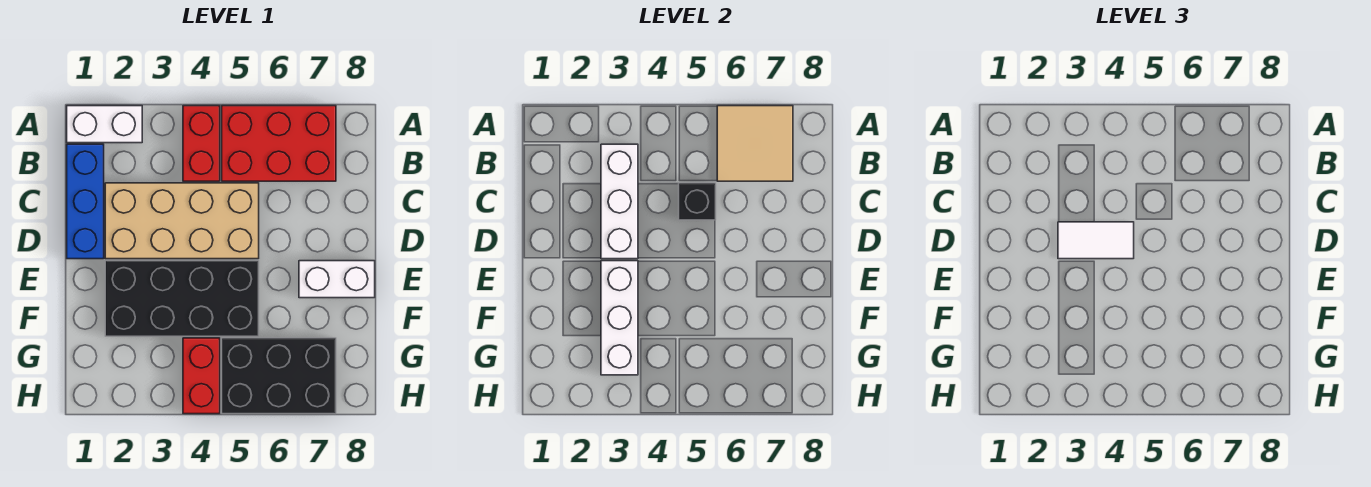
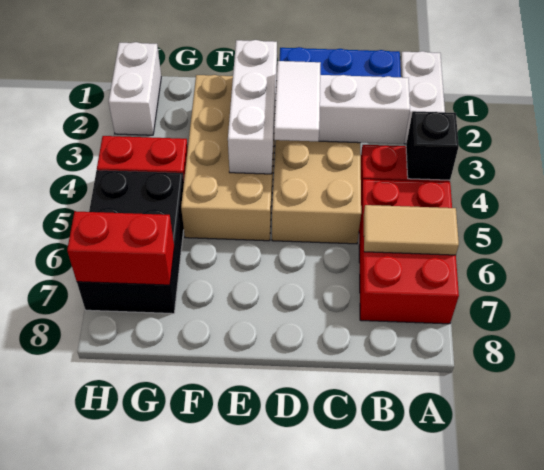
tan tile A6:B7 level 2 -> tan tile A6:B6 level 2
black brick C5 level 2 -> black brick A4 level 2
black brick E2:F5 level 1 -> tan brick E2:F5 level 1
white brick E3:G3 level 2 -> white brick E2:E4 level 2
white brick E7:E8 level 1 -> white brick H1:H2 level 1
none -> red brick G7:H7 level 2

